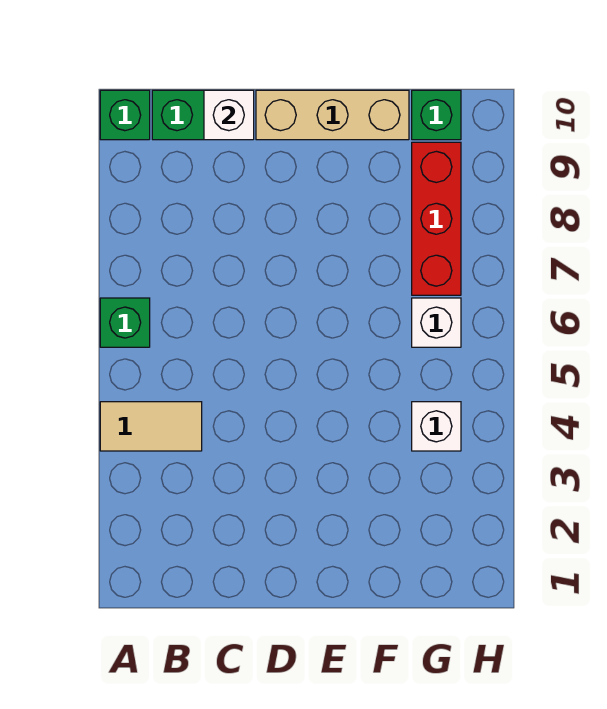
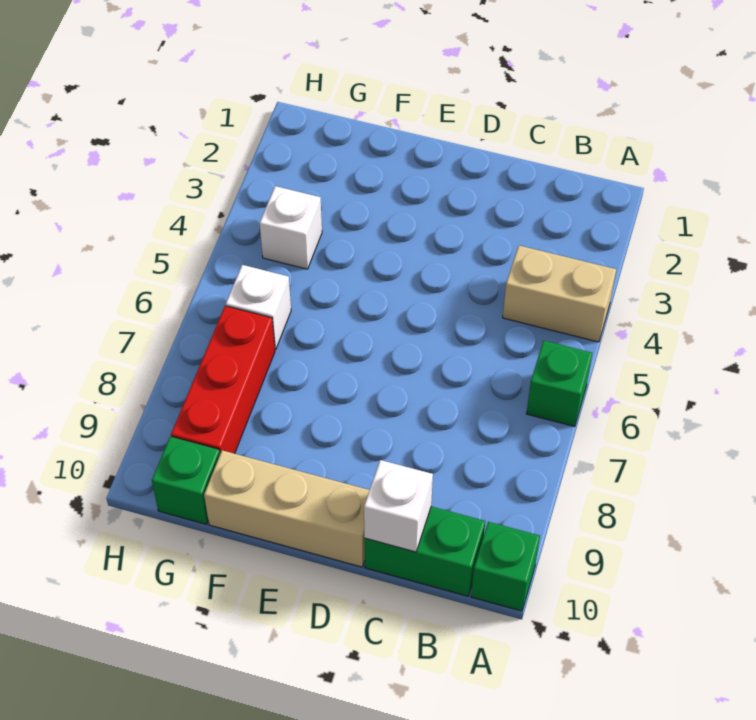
tan tile A4:B4 level 1 -> tan brick A4:B4 level 1

